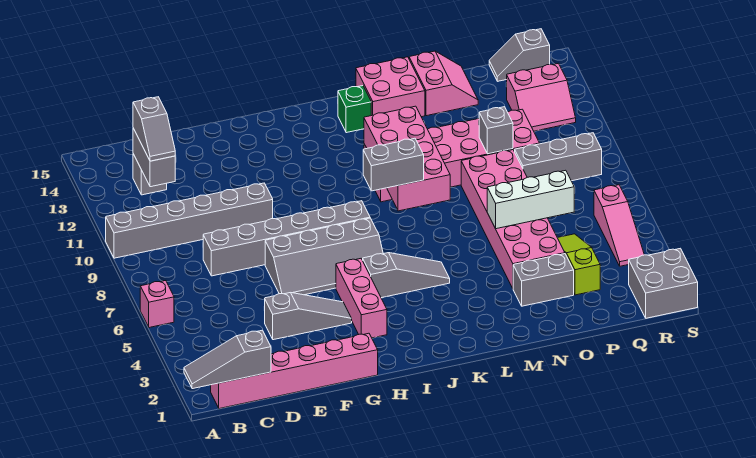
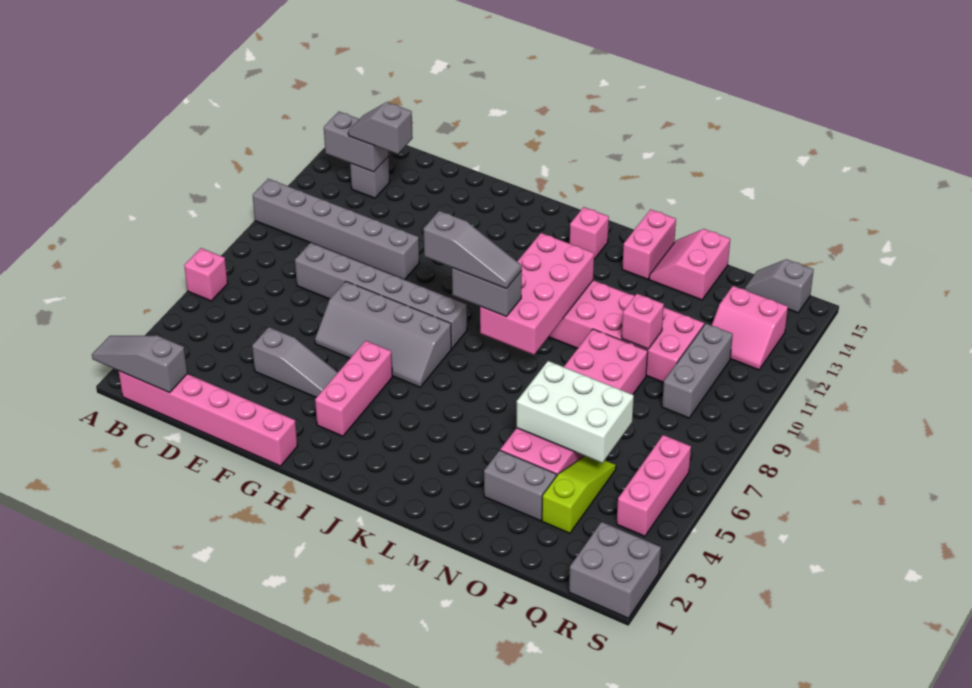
grey brick C12:C13 level 2 -> grey brick B13:C13 level 2
grey slope C12:C13 level 3 top 13 -> grey slope C13:D13 level 3 top D
grey slope I5:K5 level 1 top I -> grey slope I8:K8 level 4 top I
green brick K14 level 1 -> pink brick K14 level 1
pink brick L14:M15 level 1 -> pink brick M14:M15 level 1
white brick N6:P6 level 2 -> white brick N5:P6 level 2
pink slope N14:O15 level 1 top N -> pink slope N14:O15 level 1 top O
grey brick O10 level 2 -> pink brick O10 level 2
grey brick P9:R9 level 1 -> grey brick Q9:Q11 level 1
pink slope R4:R6 level 1 top 6 -> pink brick R4:R6 level 1

